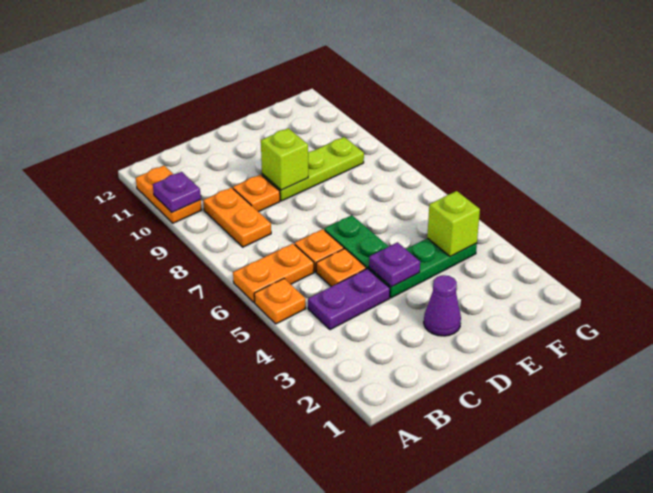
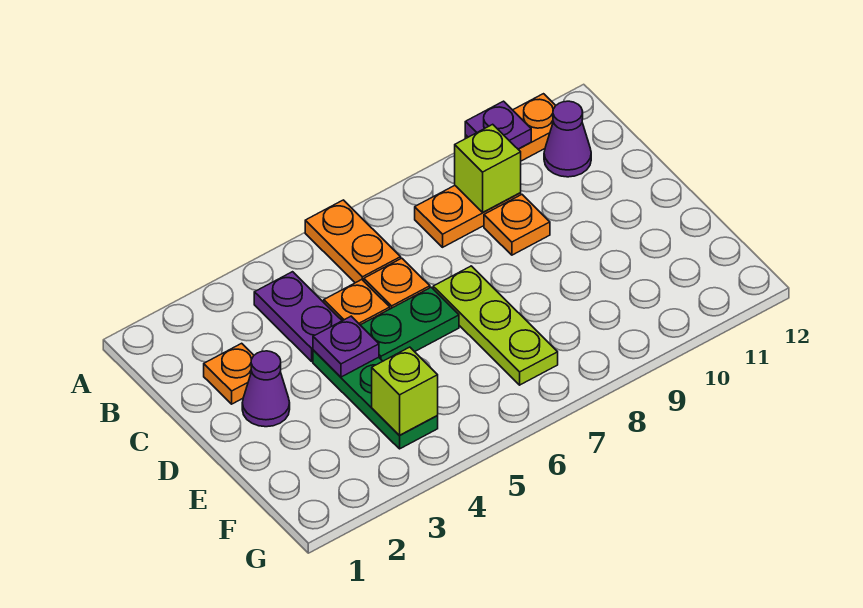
orange plate A5 level 1 -> orange plate C2 level 1
none -> purple cone B11 level 1
lime plate D9:F9 level 1 -> lime plate D7:F7 level 1
lime brick D9 level 2 -> lime brick B9 level 2

